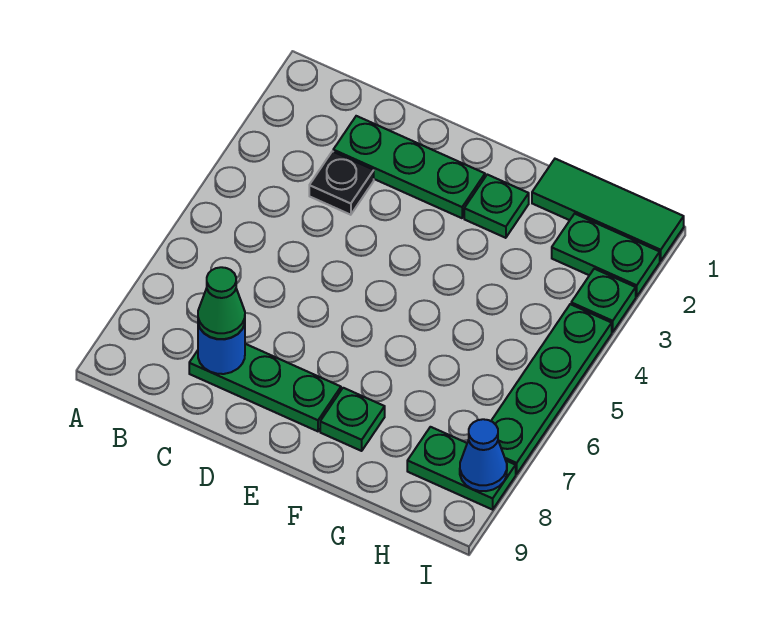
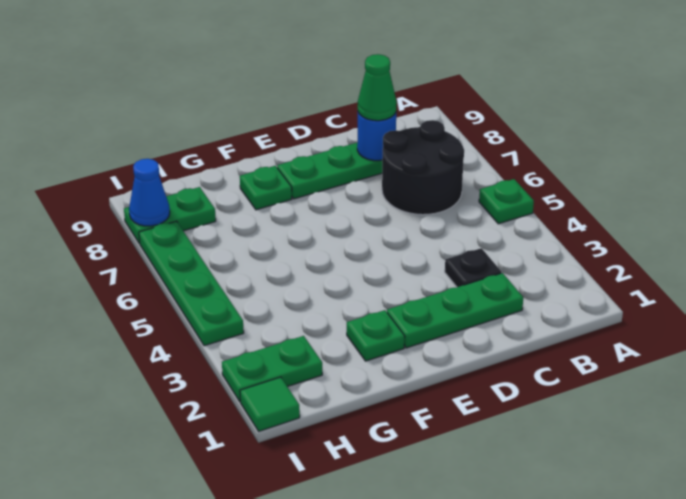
none -> black round brick B6:C7 level 1
green tile G1:I1 level 1 -> green tile I1 level 1
green plate I3 level 1 -> green plate A5 level 1

